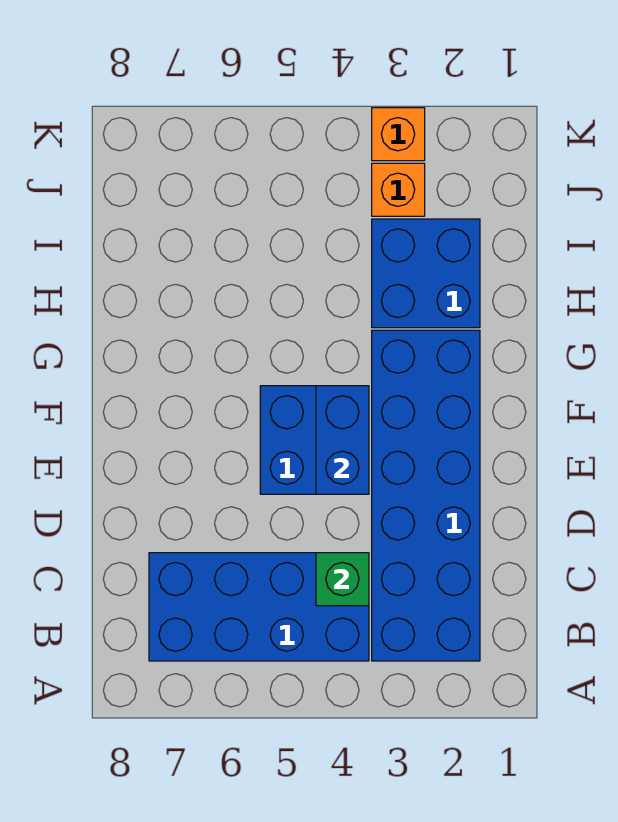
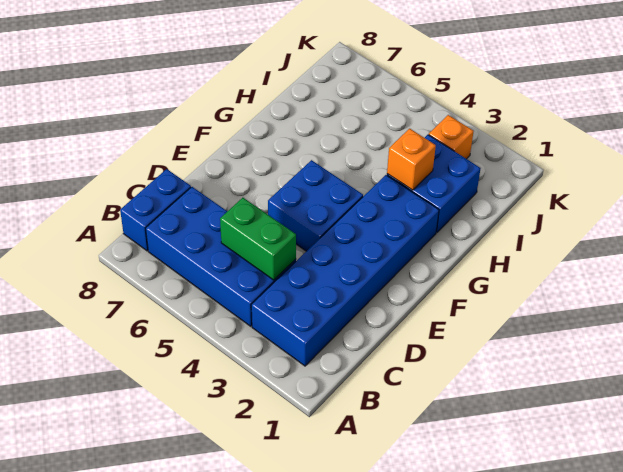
green brick C4 level 2 -> green brick C4:C5 level 2
blue brick E4:F4 level 2 -> blue brick B8:C8 level 1
orange brick K3 level 1 -> orange brick H3 level 2

